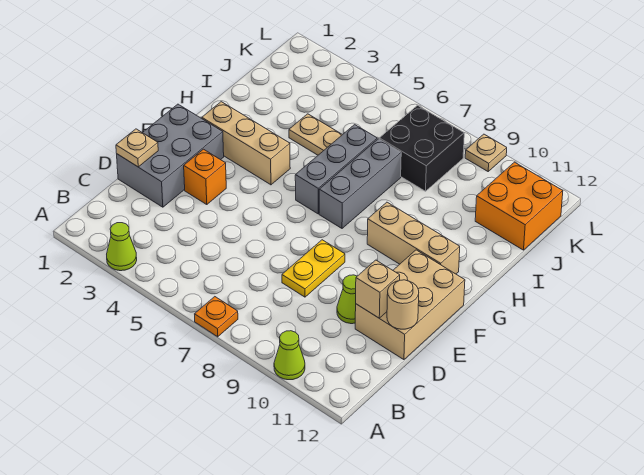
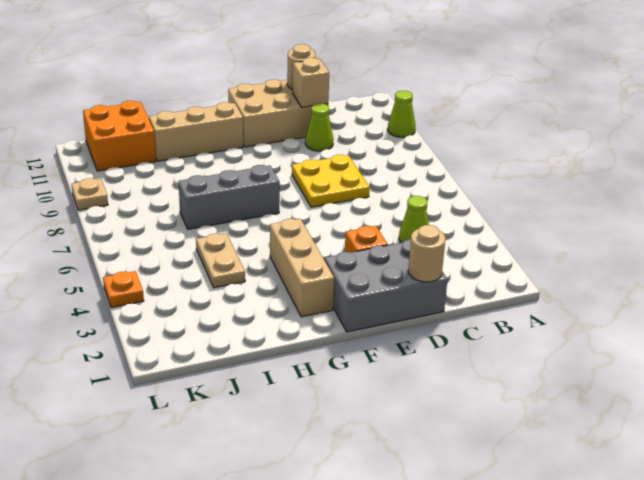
lime cone A3 level 1 -> lime cone C4 level 1
orange plate A7 level 1 -> orange plate L4 level 1
tan plate D1 level 2 -> tan round brick D1 level 2
yellow plate D8:E8 level 1 -> yellow plate D7:E8 level 1
grey brick G6:I6 level 1 -> none
tan brick G9:G11 level 1 -> tan brick G11:I11 level 1
black brick J7:K8 level 1 -> none

